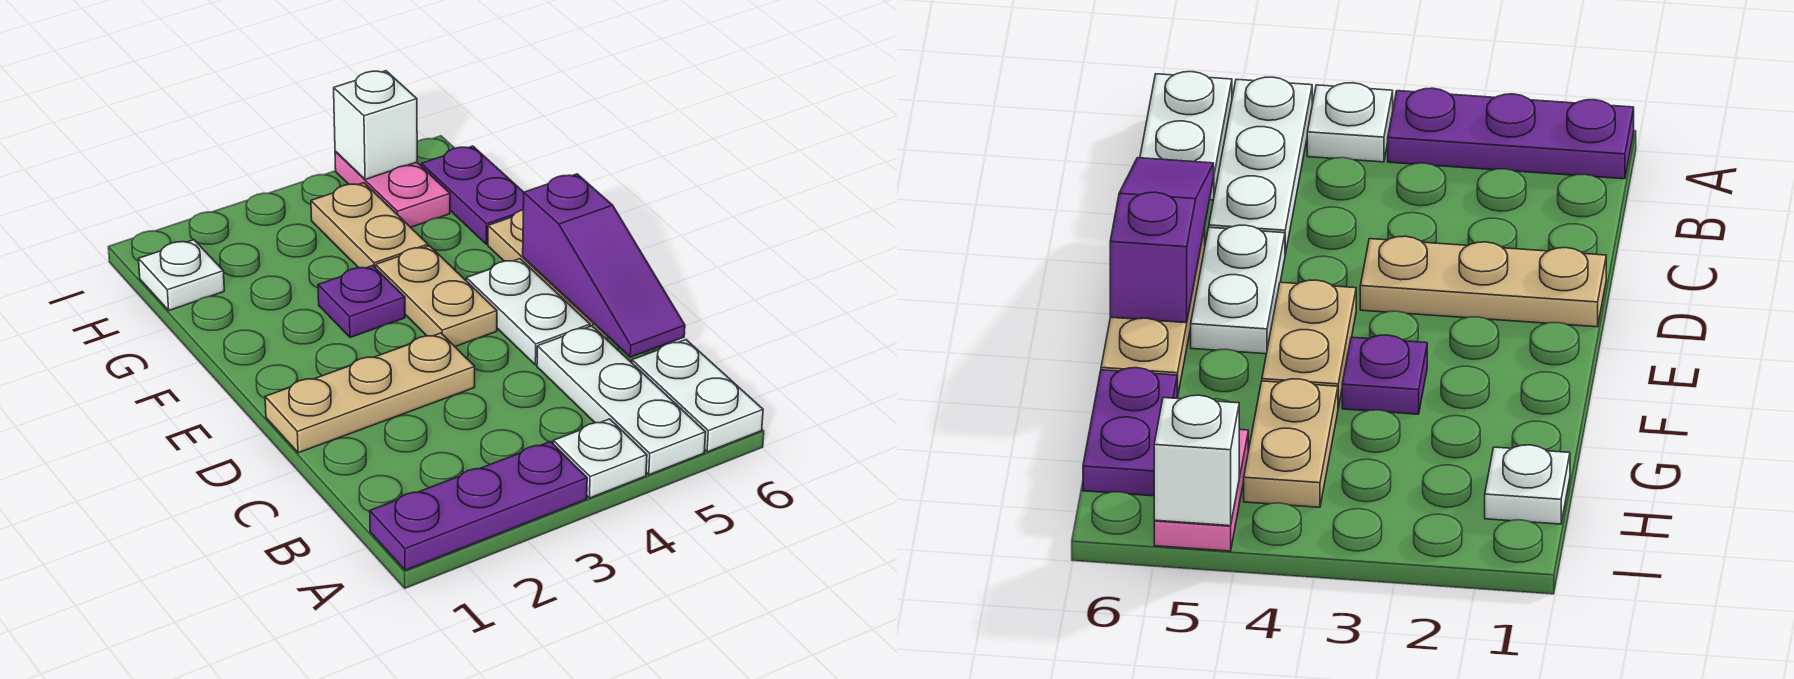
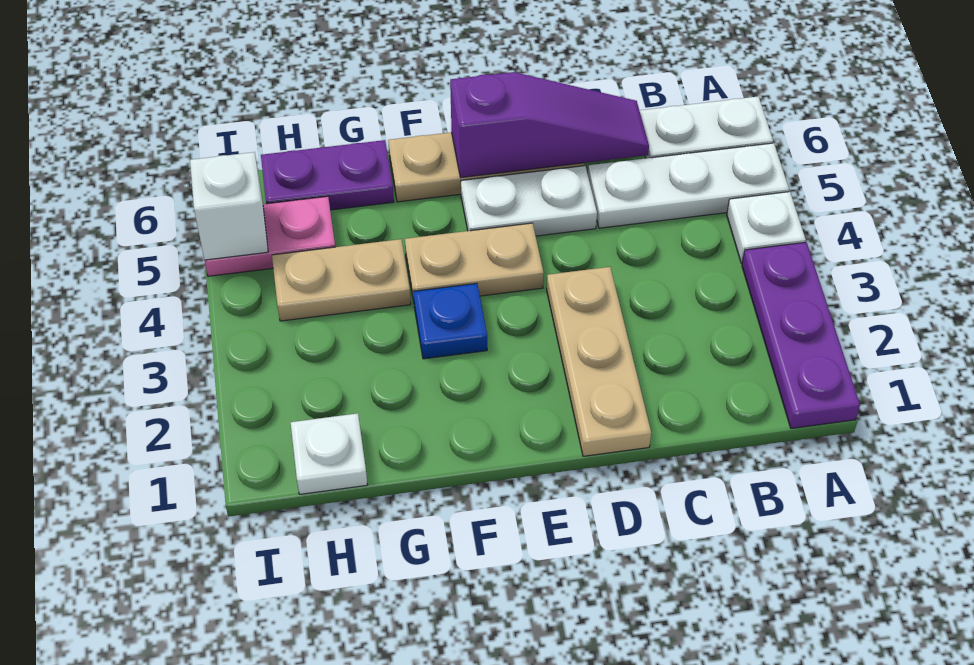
purple plate F3 level 1 -> blue plate F3 level 1

